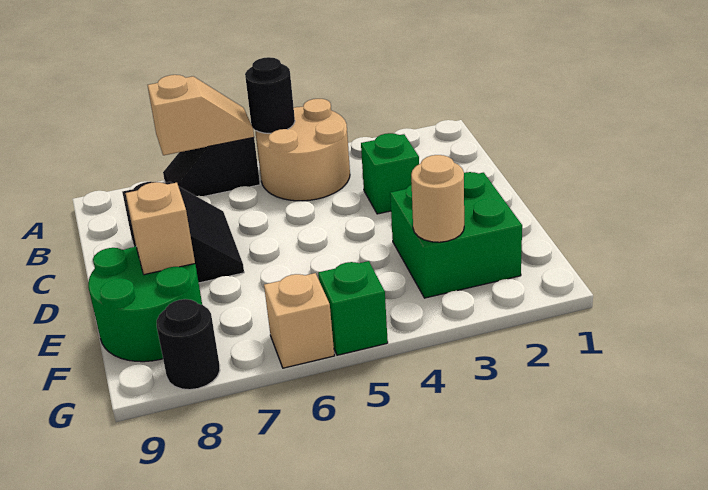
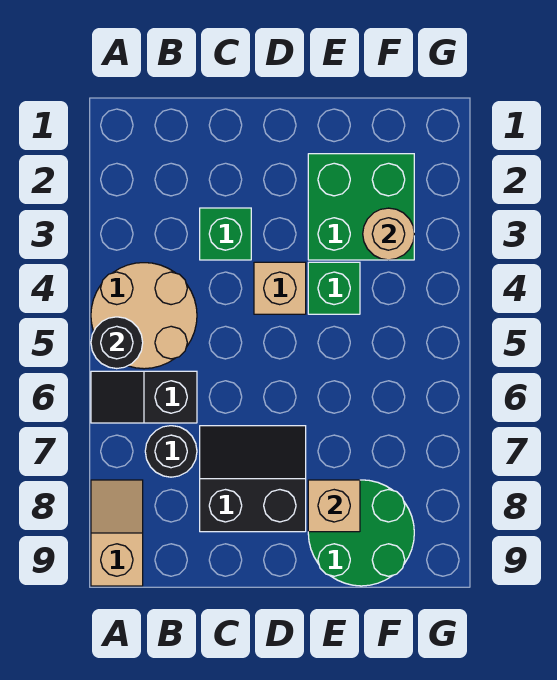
black slope A6:A7 level 1 top 6 -> black slope A6:B6 level 1 top B
tan slope A6:A7 level 2 top 7 -> tan slope A8:A9 level 1 top 9
green brick G5 level 1 -> green brick E4 level 1
tan brick G6 level 1 -> tan brick D4 level 1
black round brick G8 level 1 -> black round brick B7 level 1

